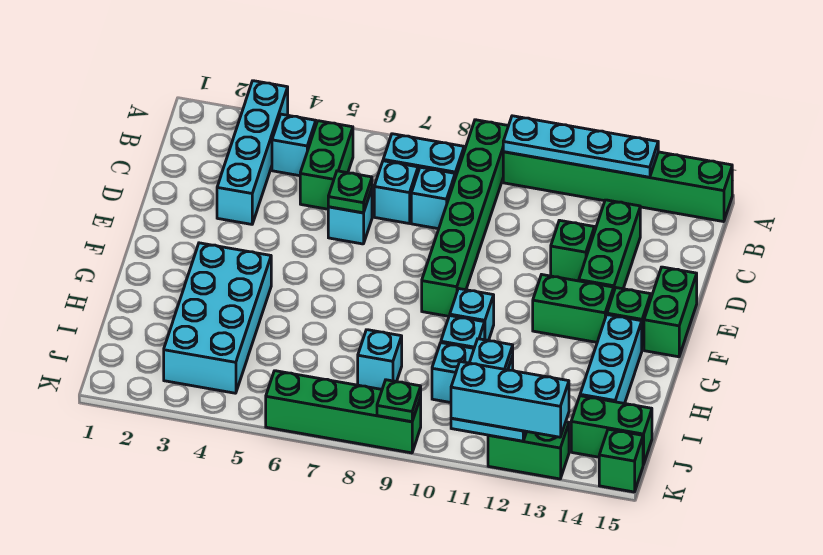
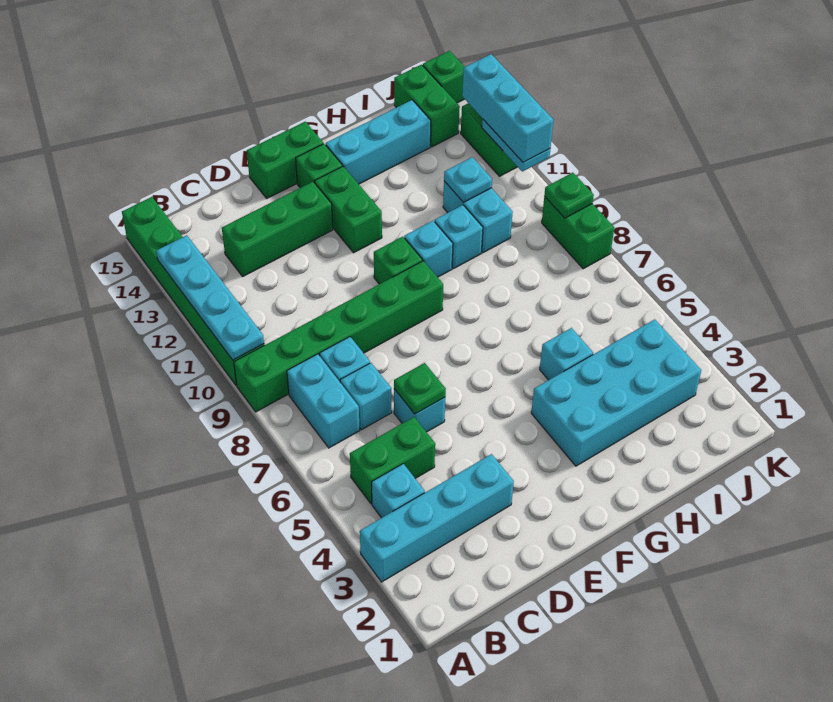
green brick D12 level 1 -> green brick F10 level 1
cyan brick I8 level 1 -> cyan brick H5 level 1
green brick K6:K9 level 1 -> green brick K8:K9 level 1

